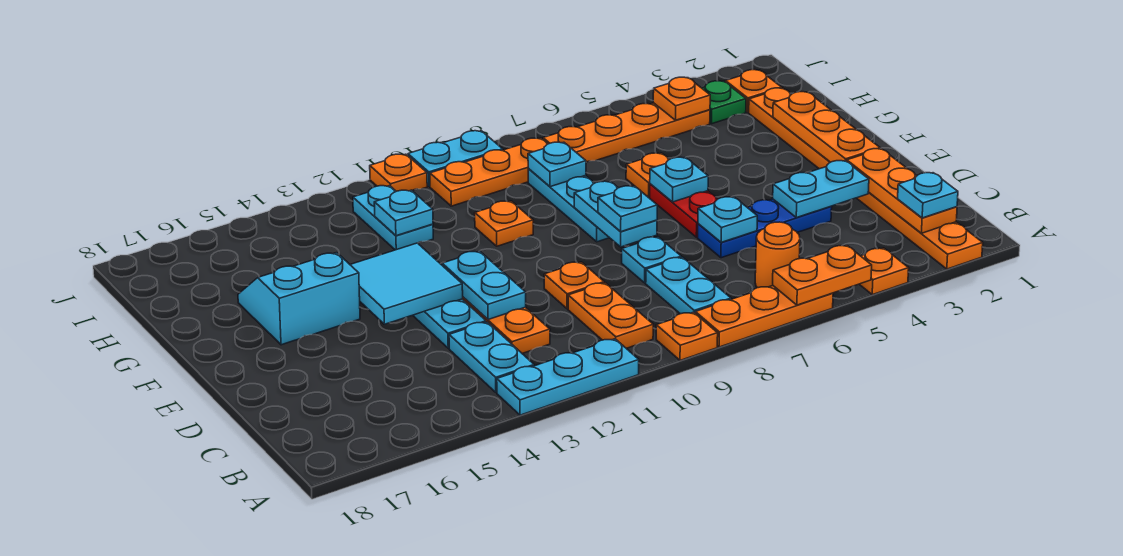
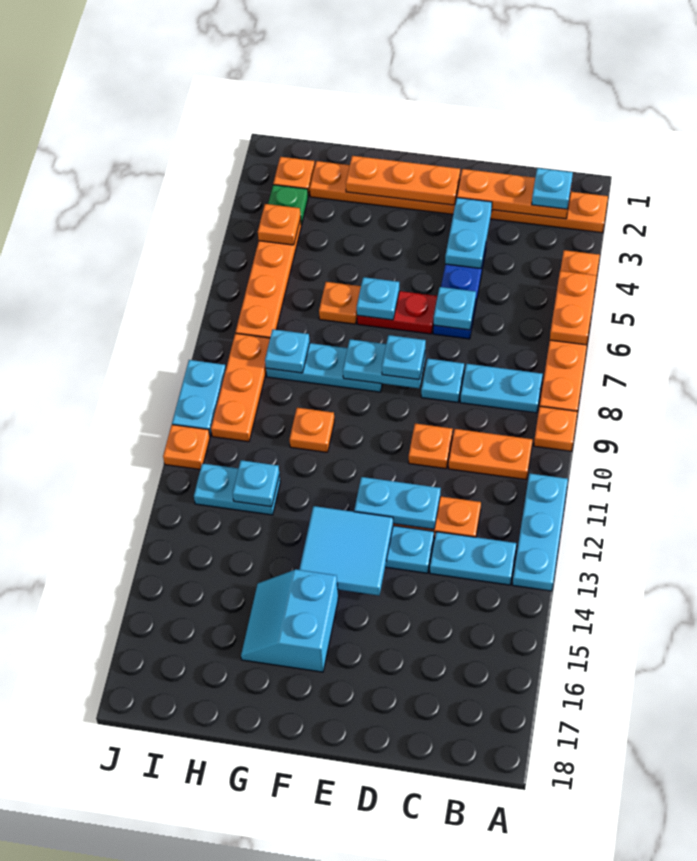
orange round brick B6 level 1 -> none

